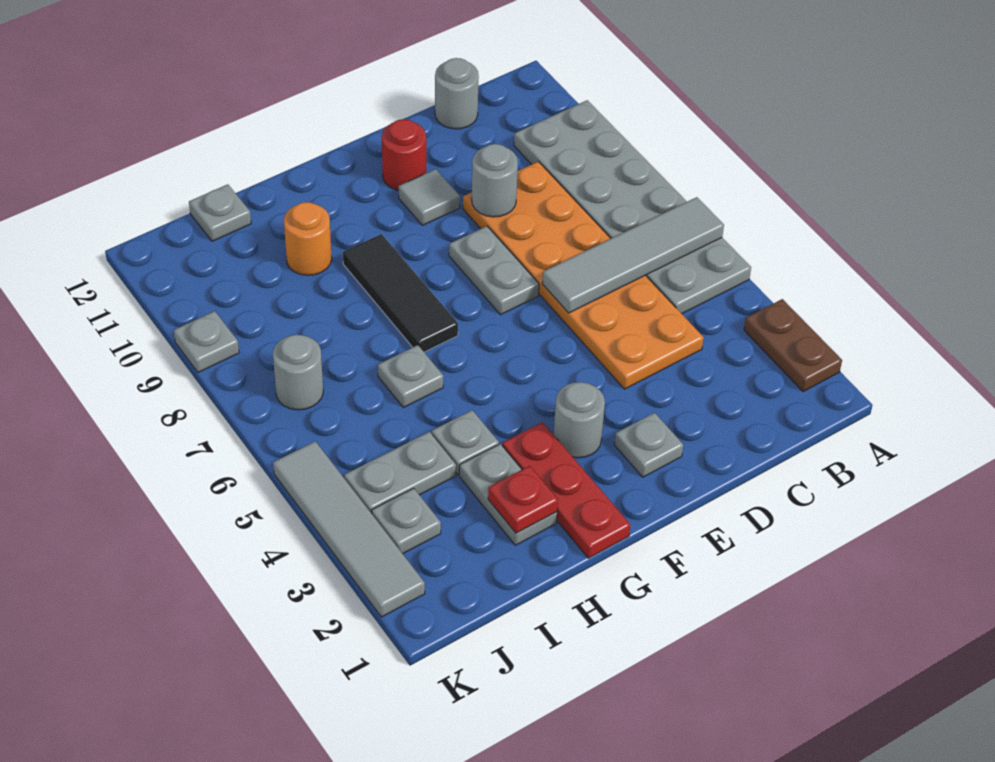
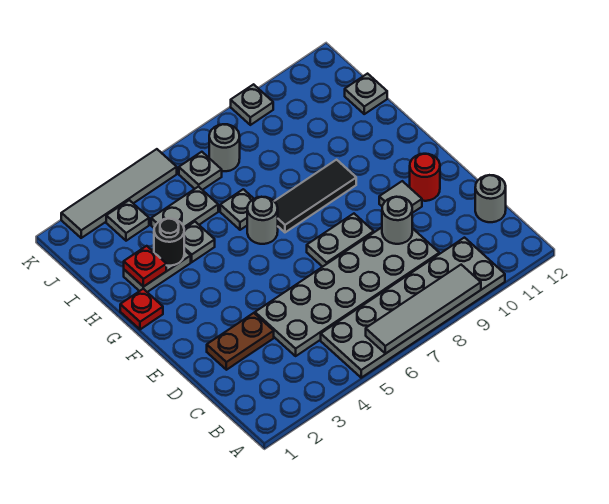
brown plate A2:A3 level 1 -> brown plate D2:D3 level 1
grey tile A6:D6 level 2 -> grey tile A6:A9 level 2
orange plate C4:D9 level 1 -> grey plate C4:D9 level 1
grey plate E2 level 1 -> grey plate J6 level 1
grey round brick F3 level 1 -> grey round brick G6 level 1
red plate G1:G3 level 1 -> red plate G1 level 1
none -> black round brick H3 level 2
orange round brick H10 level 1 -> none
grey plate I4:J4 level 1 -> grey plate I4:I5 level 1

